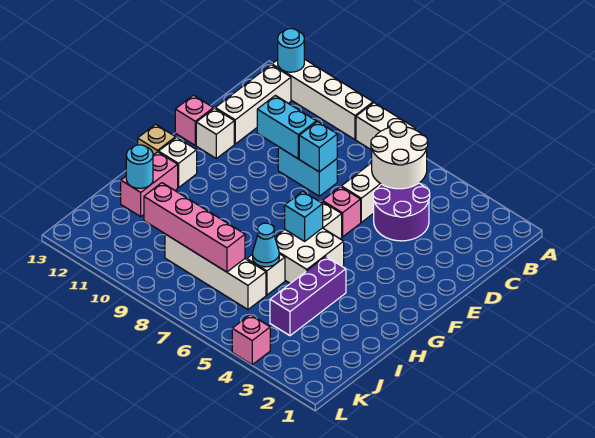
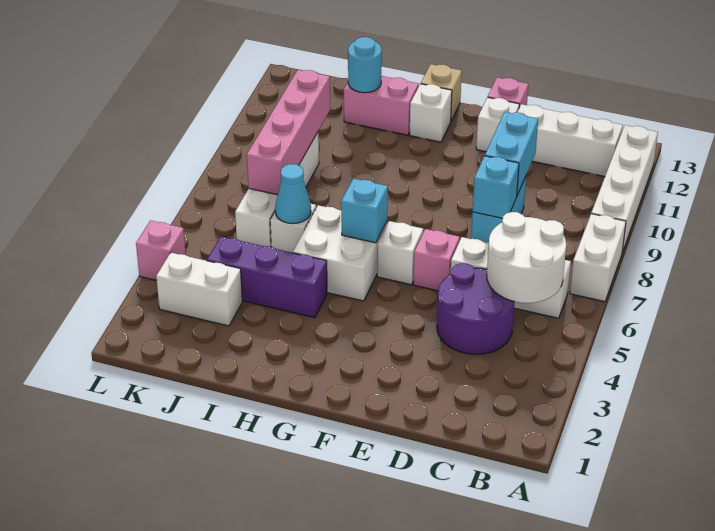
cyan round brick A12 level 2 -> none
none -> white brick J3:K3 level 1

